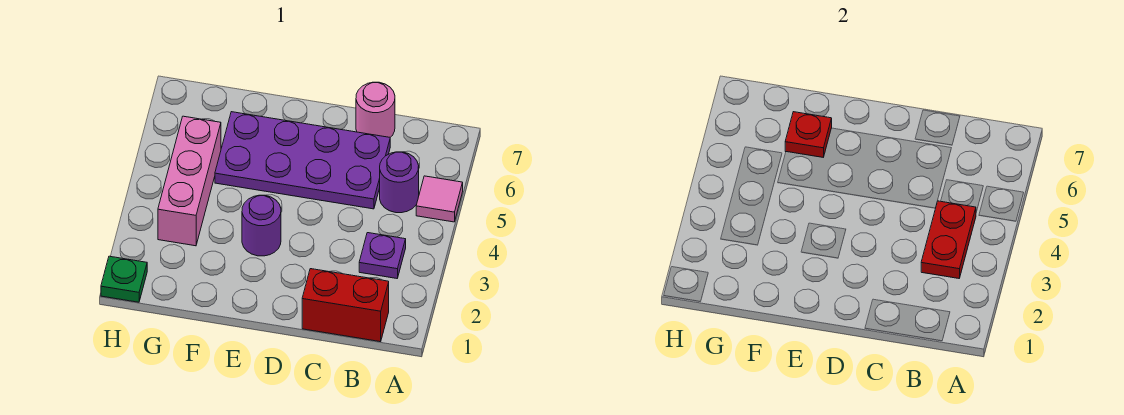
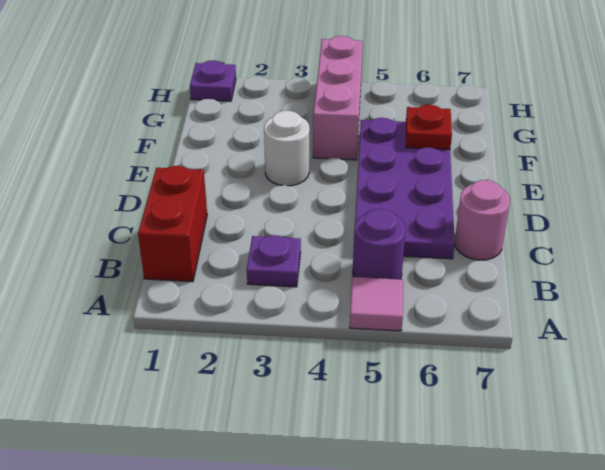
red plate B3:B4 level 2 -> none
purple round brick E3 level 1 -> white round brick E3 level 1
pink brick G3:G5 level 1 -> pink brick F4:H4 level 1
green plate H1 level 1 -> purple plate H1 level 1

